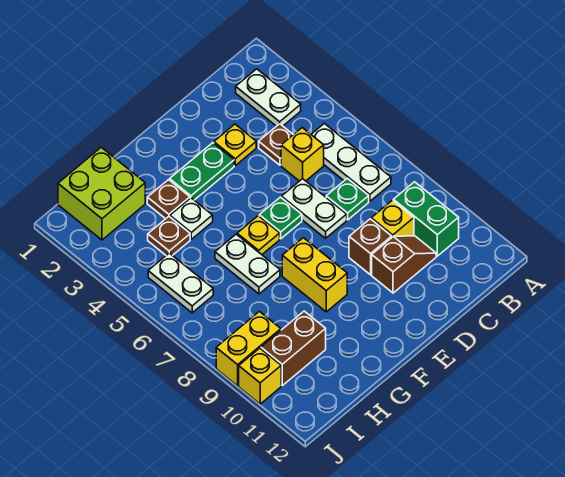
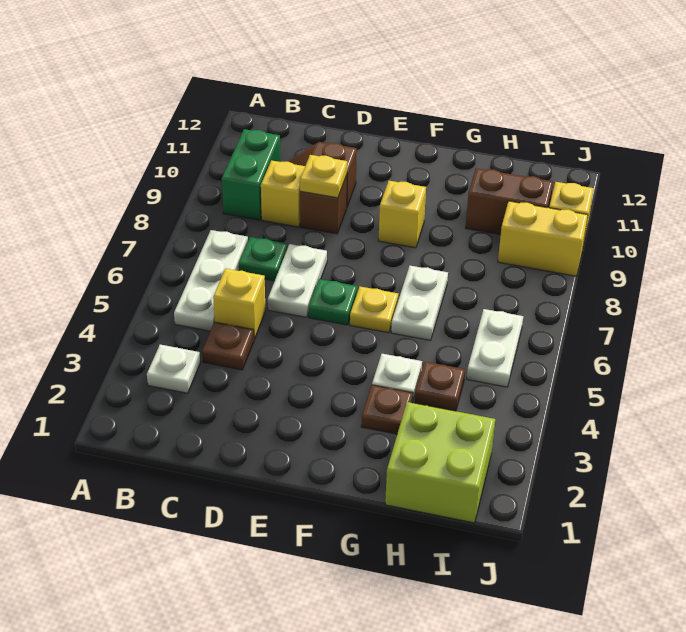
white plate B2:B3 level 1 -> white plate B3 level 1
yellow plate D3 level 1 -> yellow plate D9 level 2
green plate E3:F3 level 1 -> none
yellow brick F8:F9 level 1 -> yellow brick F9 level 1

